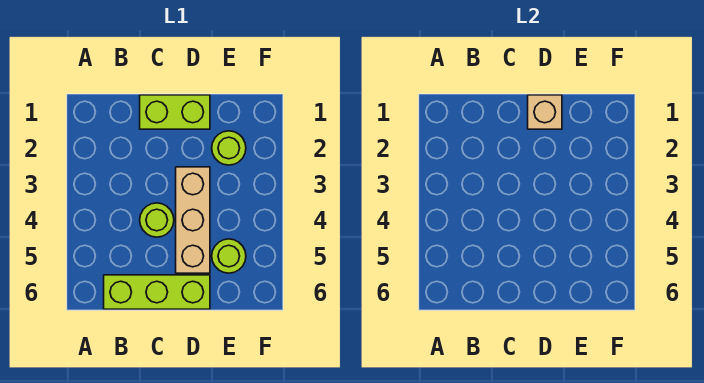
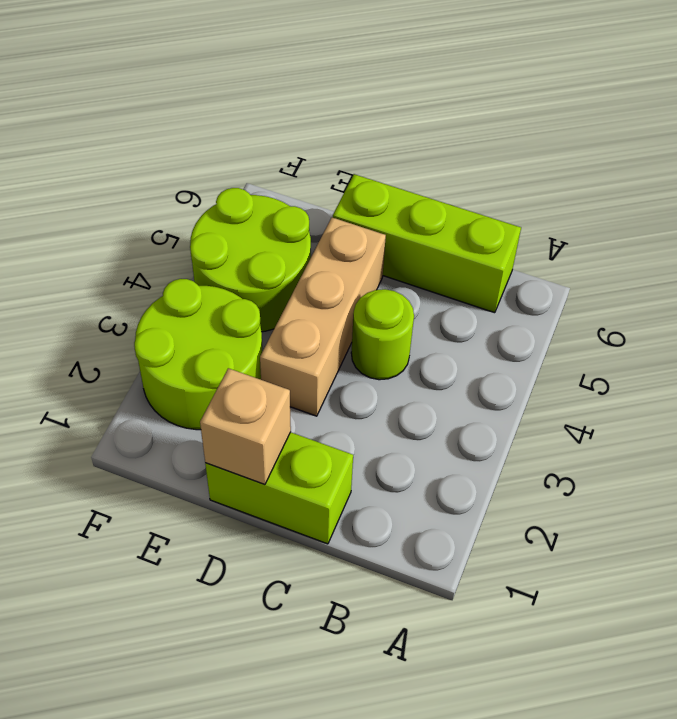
lime round brick E2 level 1 -> lime round brick E2:F3 level 1
lime round brick E5 level 1 -> lime round brick E4:F5 level 1

